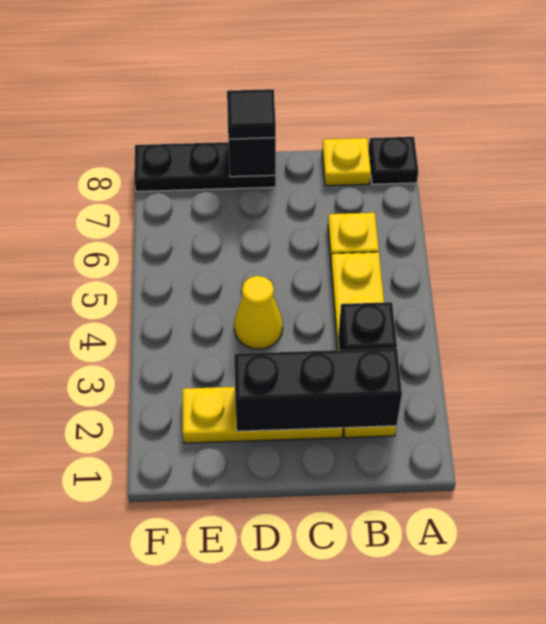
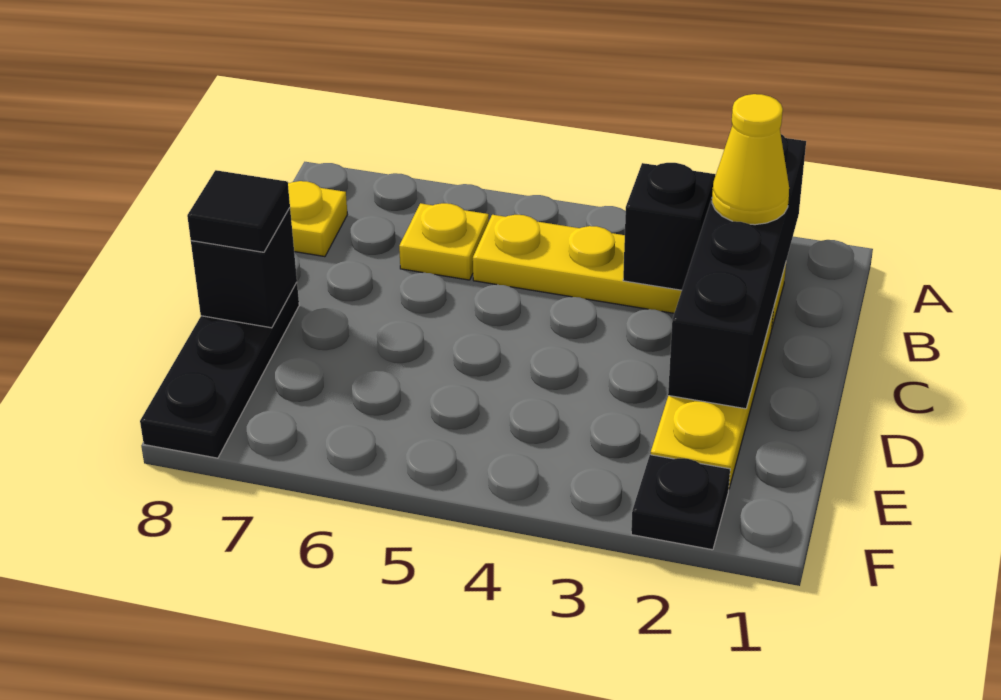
black plate A8 level 1 -> black plate F2 level 1
black brick B2:D2 level 2 -> black brick A2:D2 level 2
yellow cone D4 level 1 -> yellow cone B2 level 3

